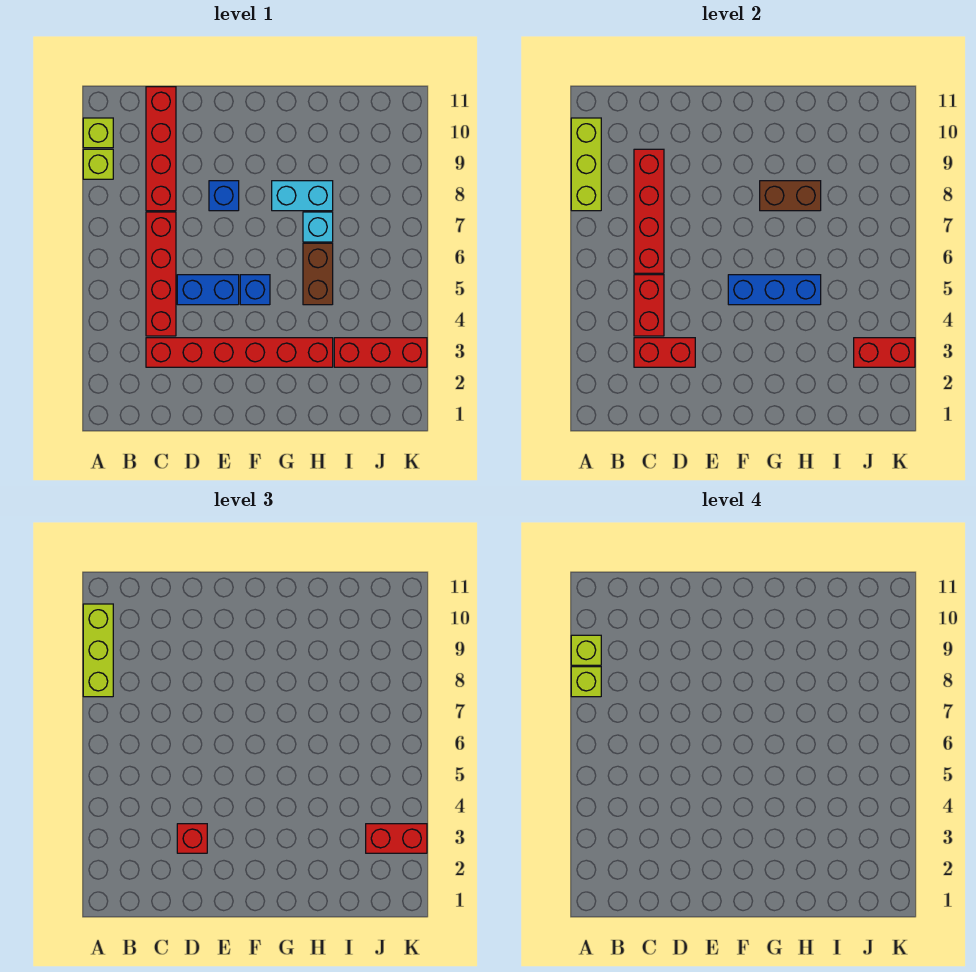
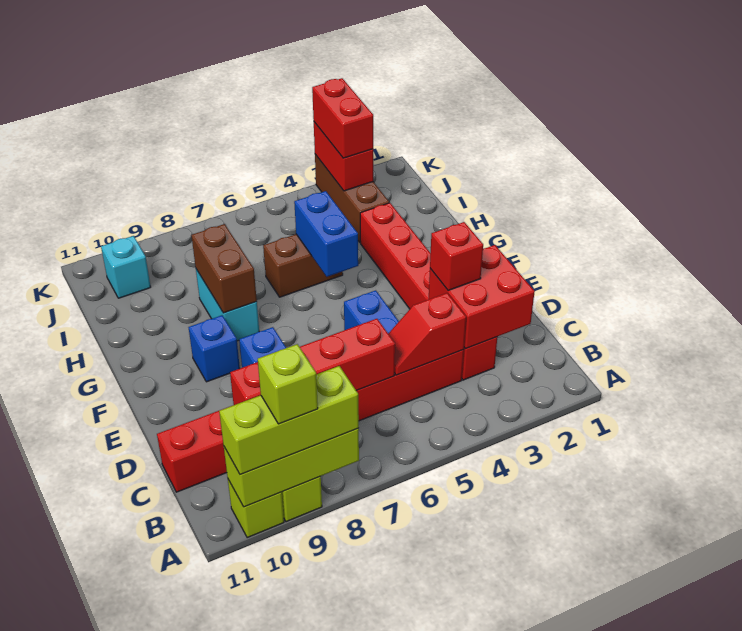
lime brick A8 level 4 -> none
red brick C3:D3 level 2 -> red brick C2:D3 level 2
red brick C4:C5 level 2 -> red slope C4:C5 level 2 top 4
blue brick F5 level 1 -> blue brick F9 level 1
blue brick F5:H5 level 2 -> blue brick G5:H5 level 2
cyan brick H7 level 1 -> cyan brick J10 level 1
red brick I3:K3 level 1 -> brown brick I3:K3 level 1

